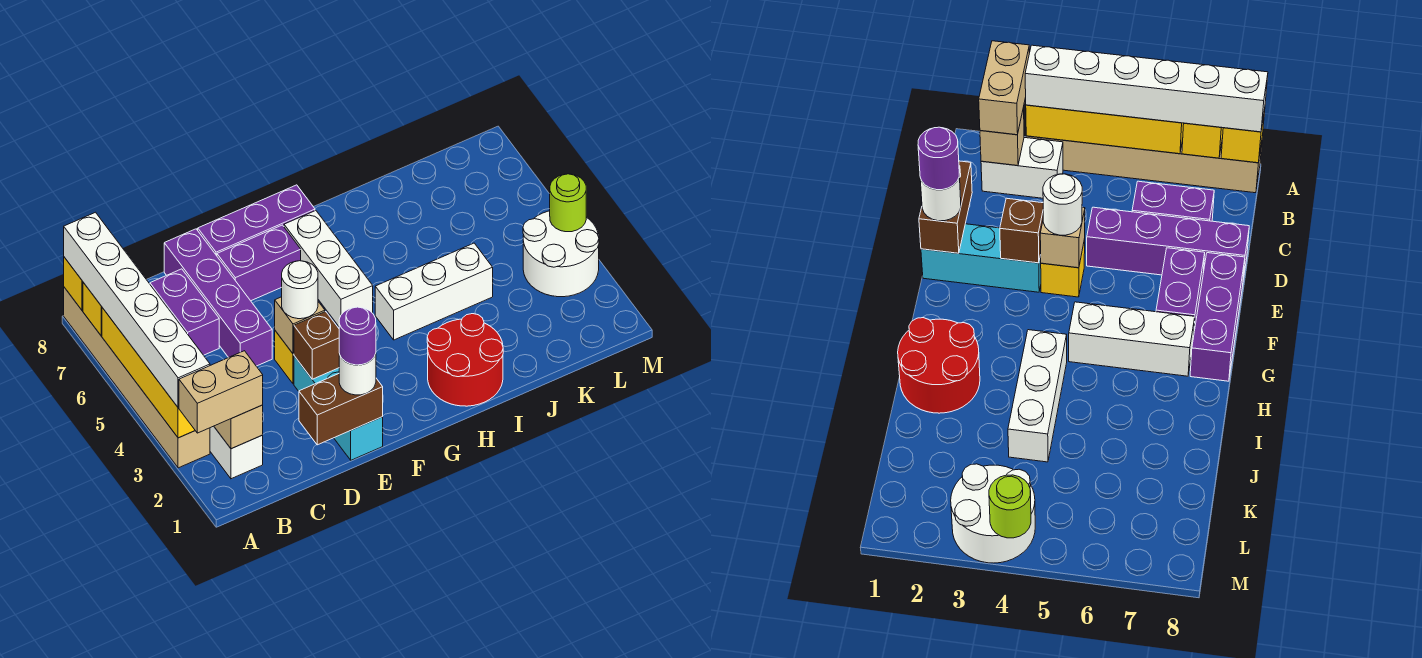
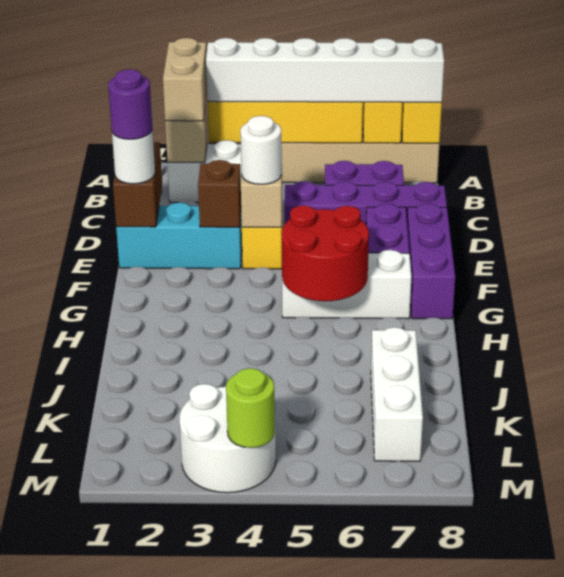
red round brick H1:I2 level 1 -> red round brick G5:H6 level 2
white brick H4:J4 level 1 -> white brick J7:L7 level 1

